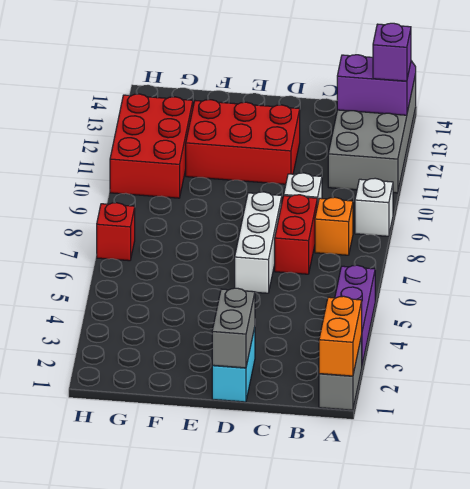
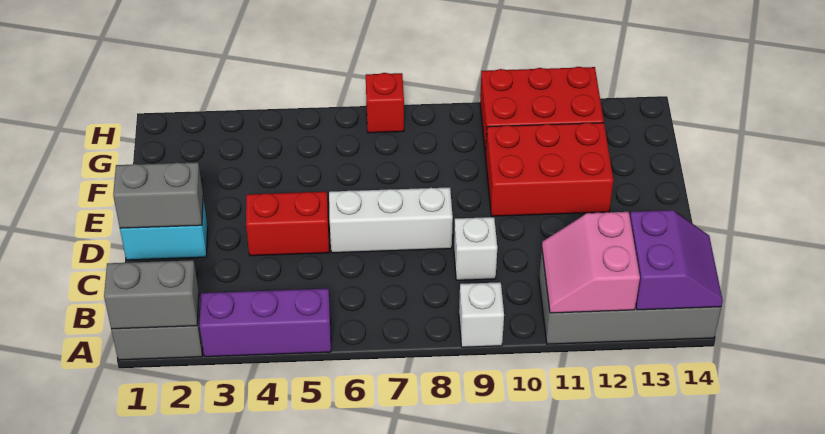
orange brick A1:A2 level 2 -> grey brick A1:A2 level 2
none -> pink slope A11:B12 level 2 top 12
purple brick A13 level 3 -> none
orange brick B8 level 1 -> none
red brick C7:C8 level 1 -> red brick D4:D5 level 1
red brick D11:F12 level 1 -> red brick E10:F12 level 1

